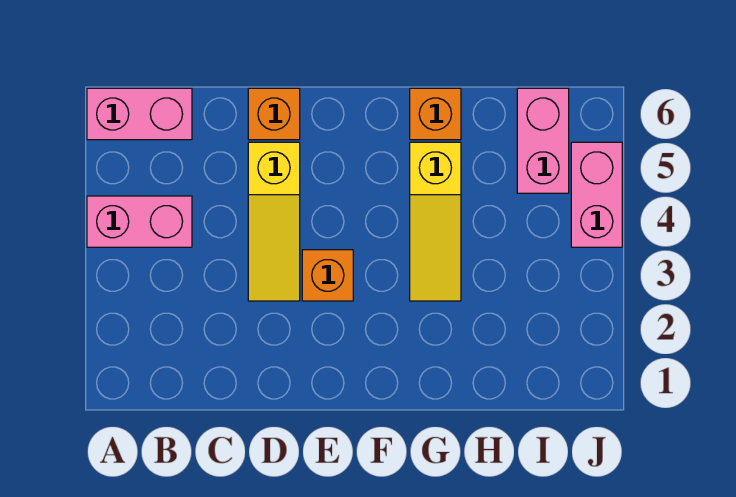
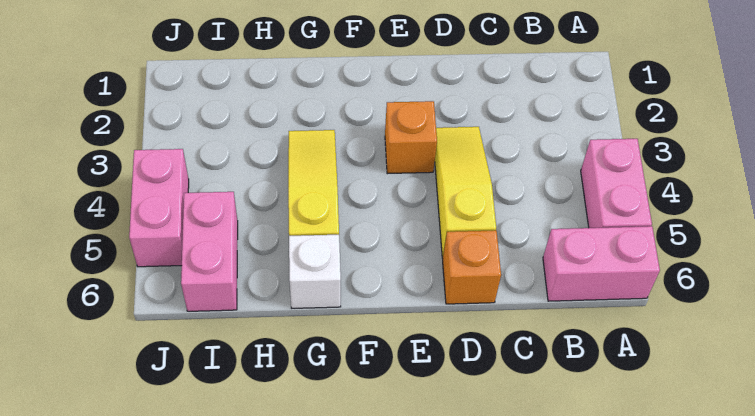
pink brick A4:B4 level 1 -> pink brick A4:A5 level 1
orange brick G6 level 1 -> white brick G6 level 1

